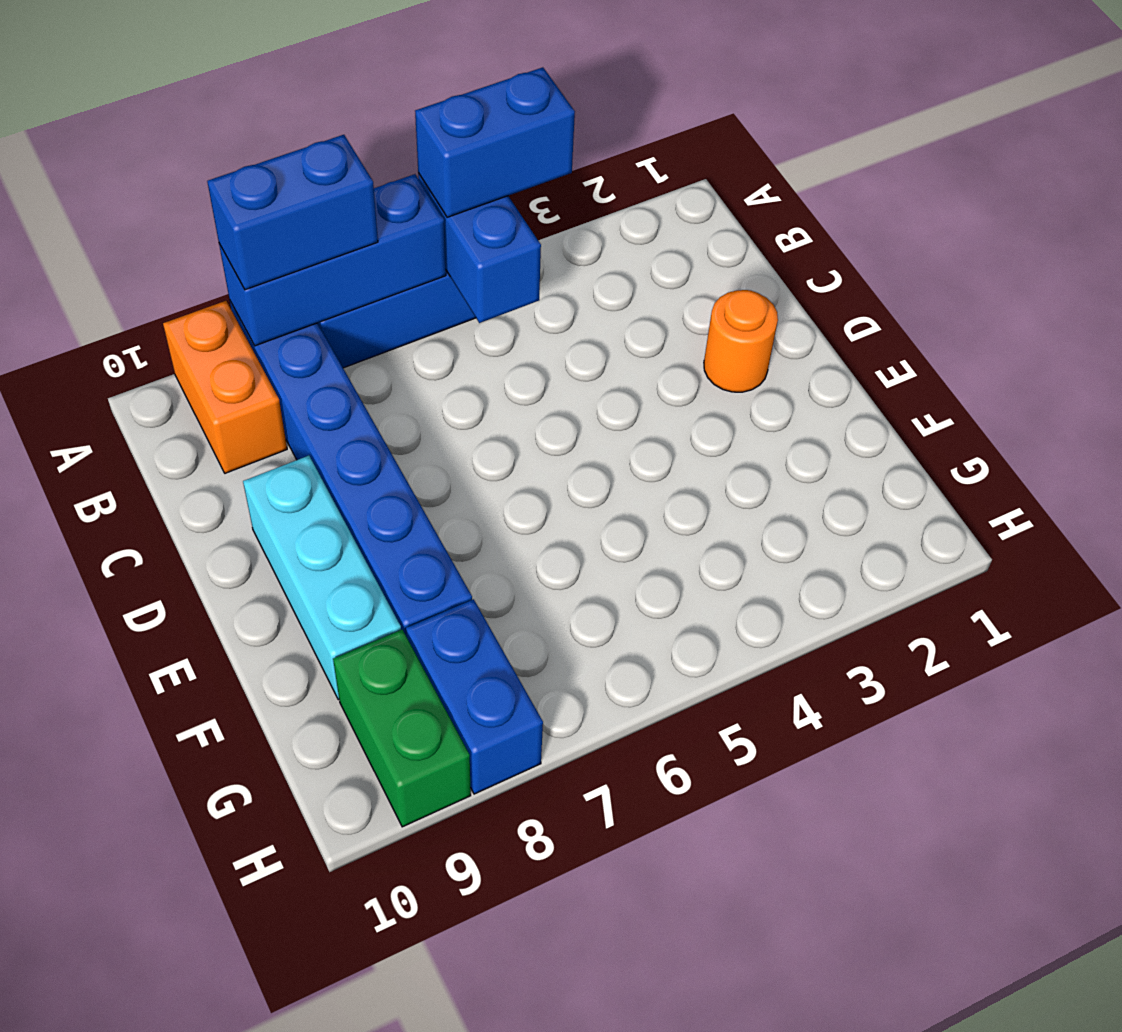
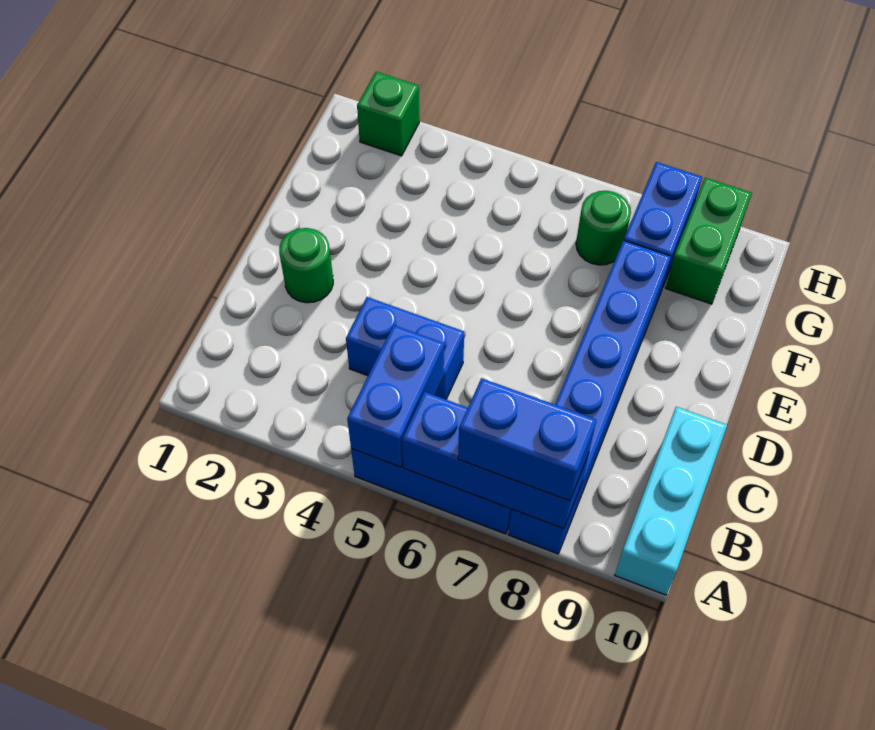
blue brick A4:A5 level 3 -> blue brick C4:C5 level 1
orange brick A9:B9 level 1 -> none
orange round brick D2 level 1 -> green round brick D2 level 1
cyan brick D9:F9 level 1 -> cyan brick A10:C10 level 1
none -> green round brick G7 level 1
none -> green brick H2 level 1

